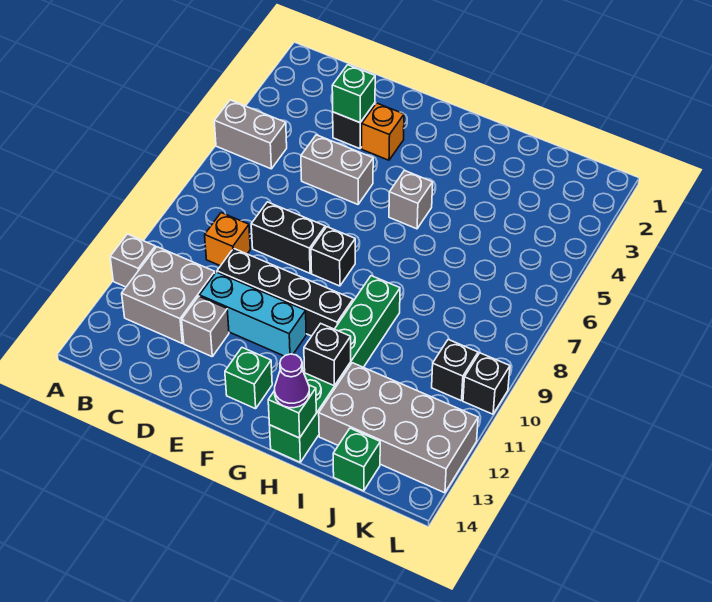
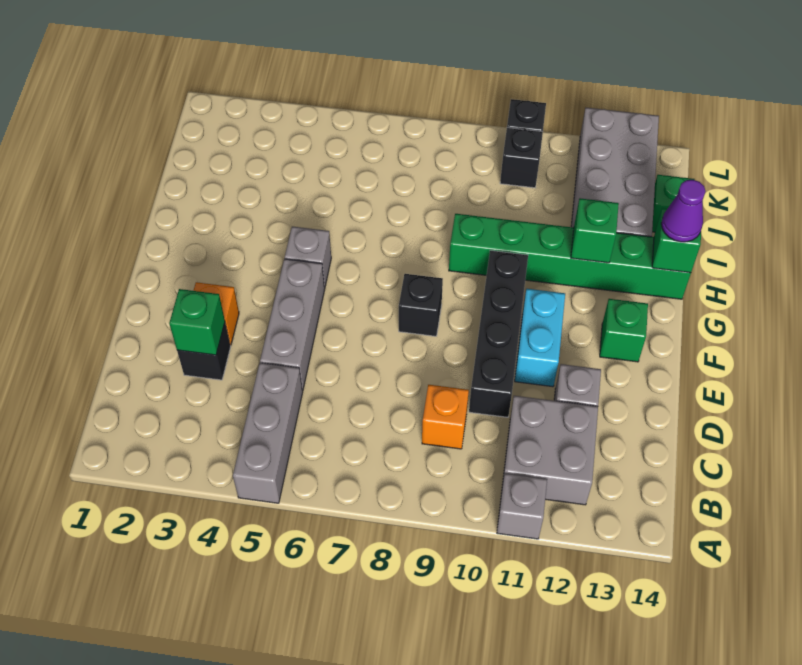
grey brick A5:B5 level 1 -> grey brick A5:C5 level 1
grey brick D5:E5 level 1 -> grey brick D5:F5 level 1
black brick D8:E8 level 1 -> none
cyan brick D11:F11 level 1 -> cyan brick E11:F11 level 1
black brick H12 level 2 -> green brick H12 level 2

